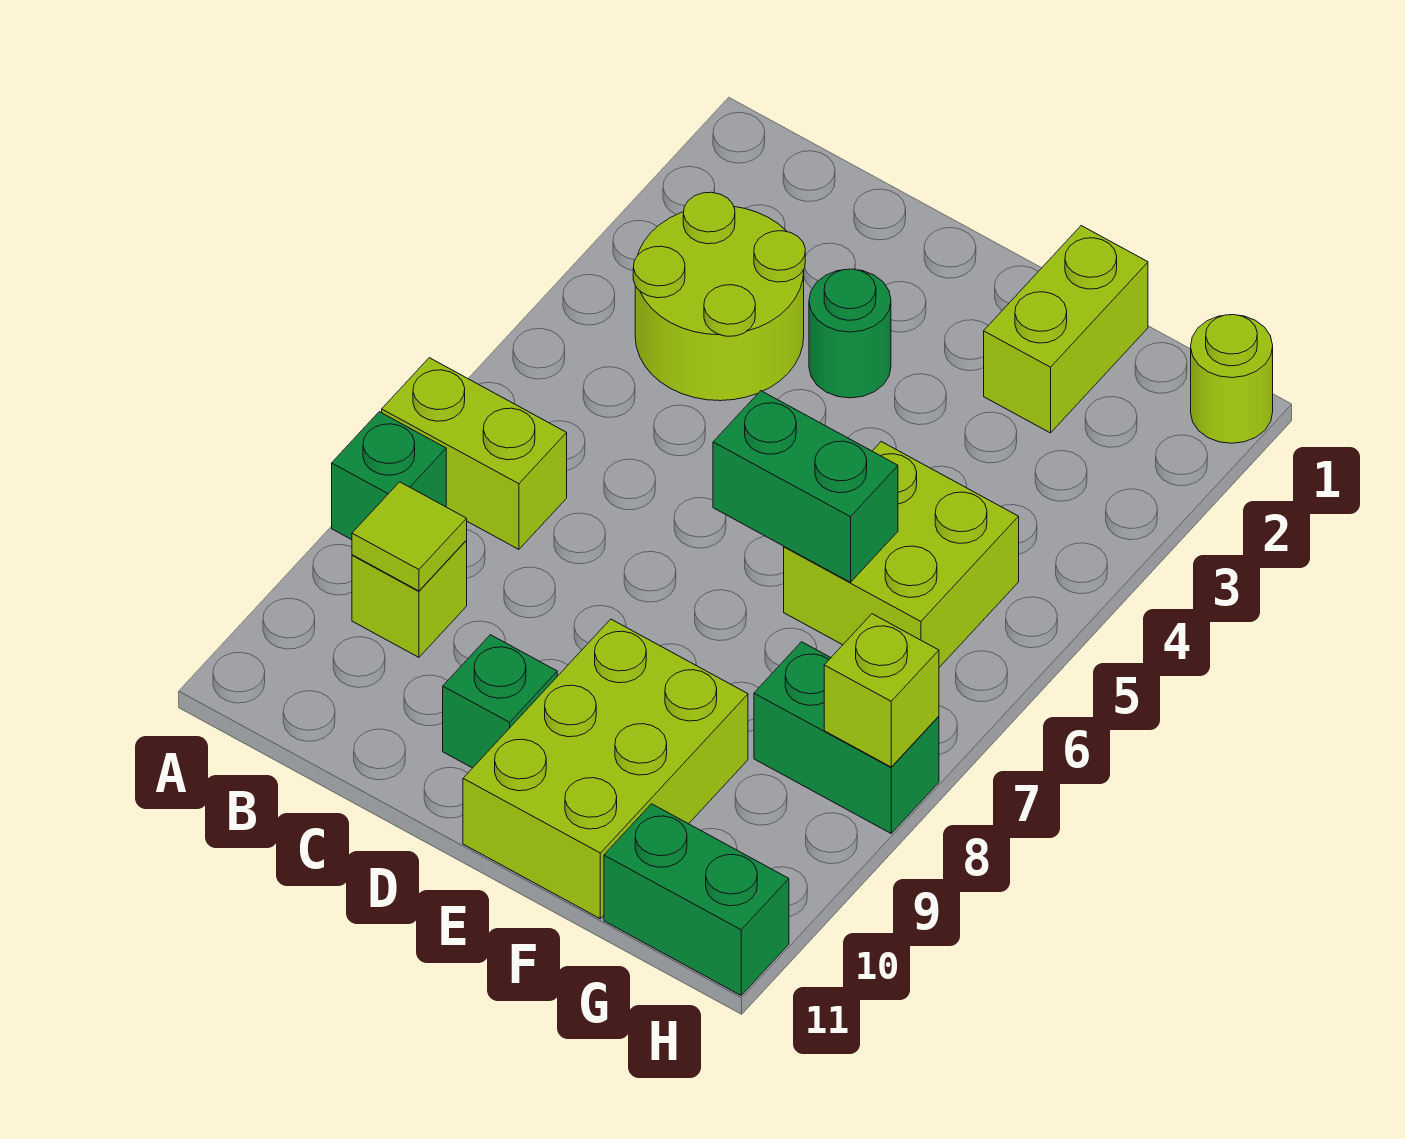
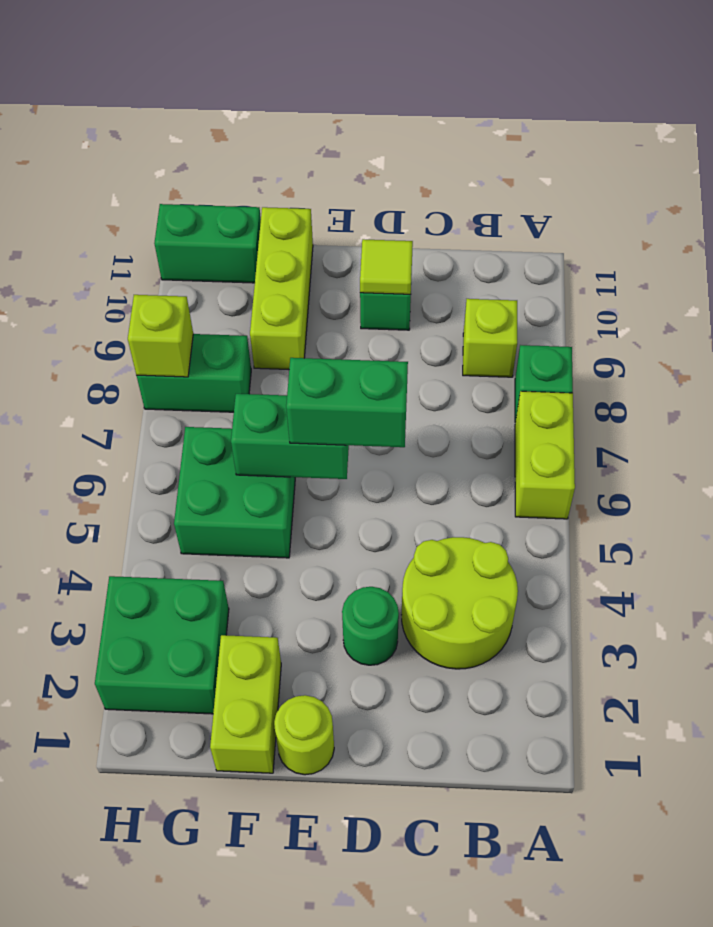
lime brick A7:B7 level 1 -> lime brick A6:A7 level 1
lime tile B9 level 2 -> lime tile D10 level 2
none -> green brick D6:E6 level 3
lime brick E9:F11 level 1 -> lime brick F9:F11 level 1
lime brick F5:G6 level 1 -> green brick F5:G6 level 1
none -> green brick G2:H3 level 1
lime round brick H1 level 1 -> lime round brick E1 level 1

